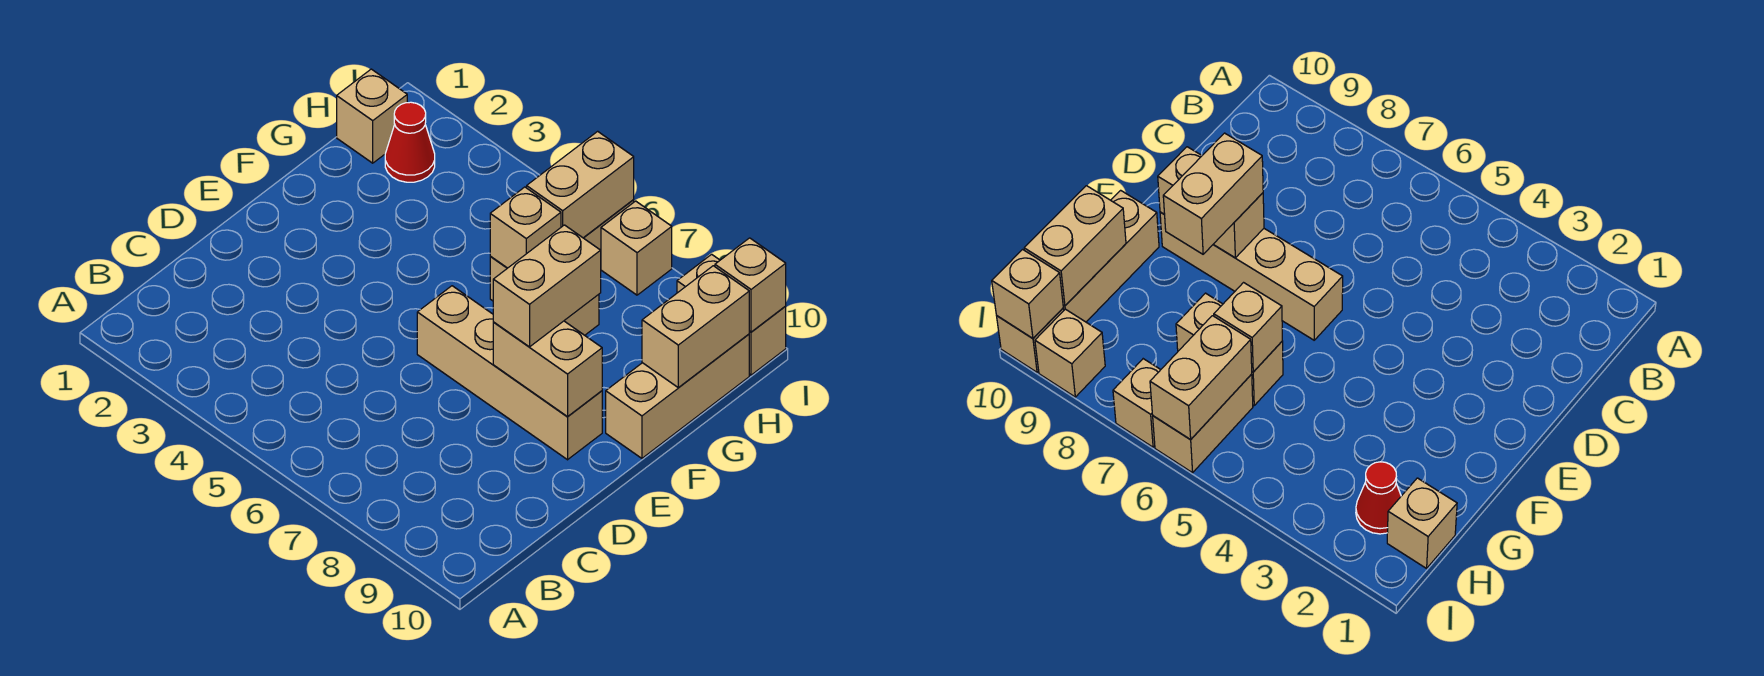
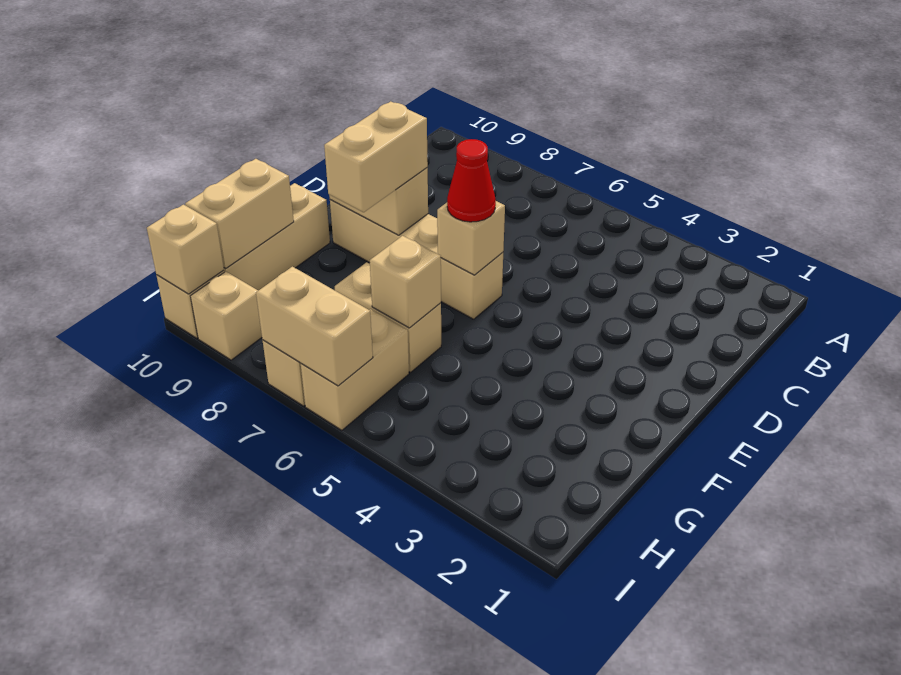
tan brick H1 level 1 -> tan brick E6 level 2
red cone H2 level 1 -> red cone E6 level 3
tan brick H6:I6 level 2 -> tan brick I6:I7 level 2

